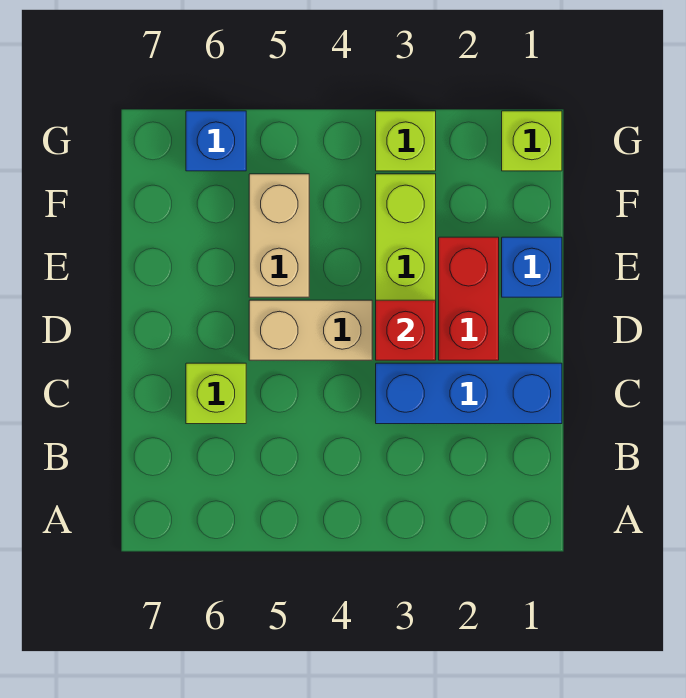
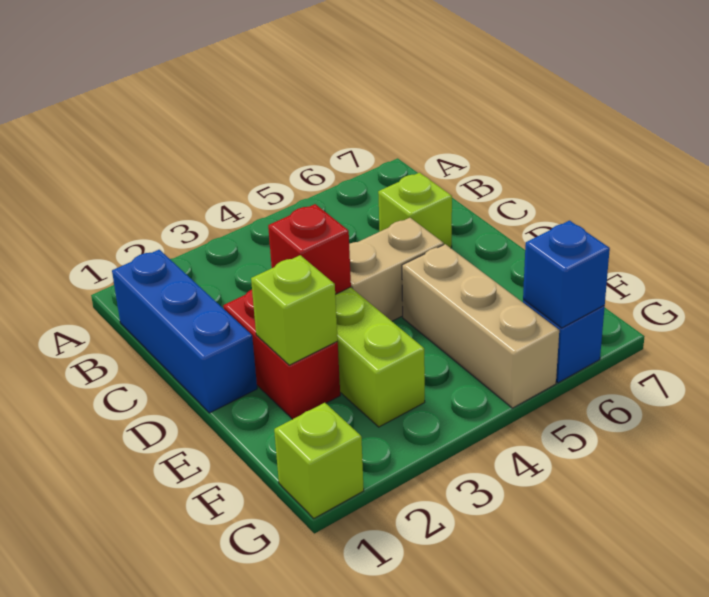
blue brick C1:C3 level 1 -> blue brick B1:D1 level 1
blue brick E1 level 1 -> blue brick G6 level 2
tan brick E5:F5 level 1 -> tan brick E5:G5 level 1
lime brick G3 level 1 -> lime brick E2 level 2

